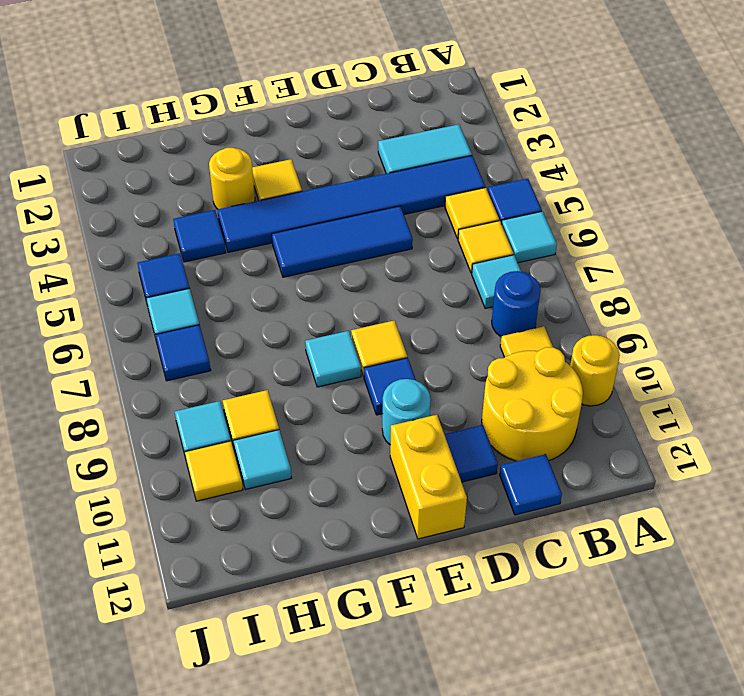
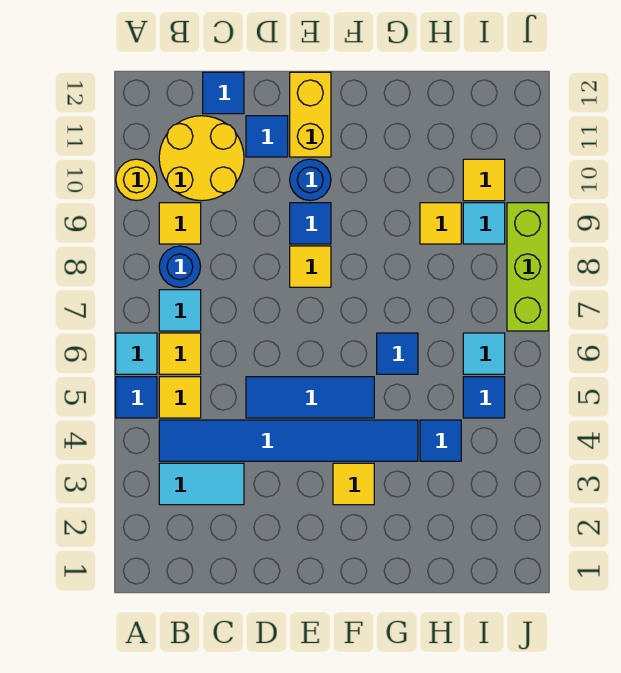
cyan round brick E10 level 1 -> blue round brick E10 level 1
cyan tile F8 level 1 -> none
yellow round brick G3 level 1 -> none
cyan tile H10 level 1 -> none
blue tile I7 level 1 -> blue tile G6 level 1
none -> lime brick J7:J9 level 1

